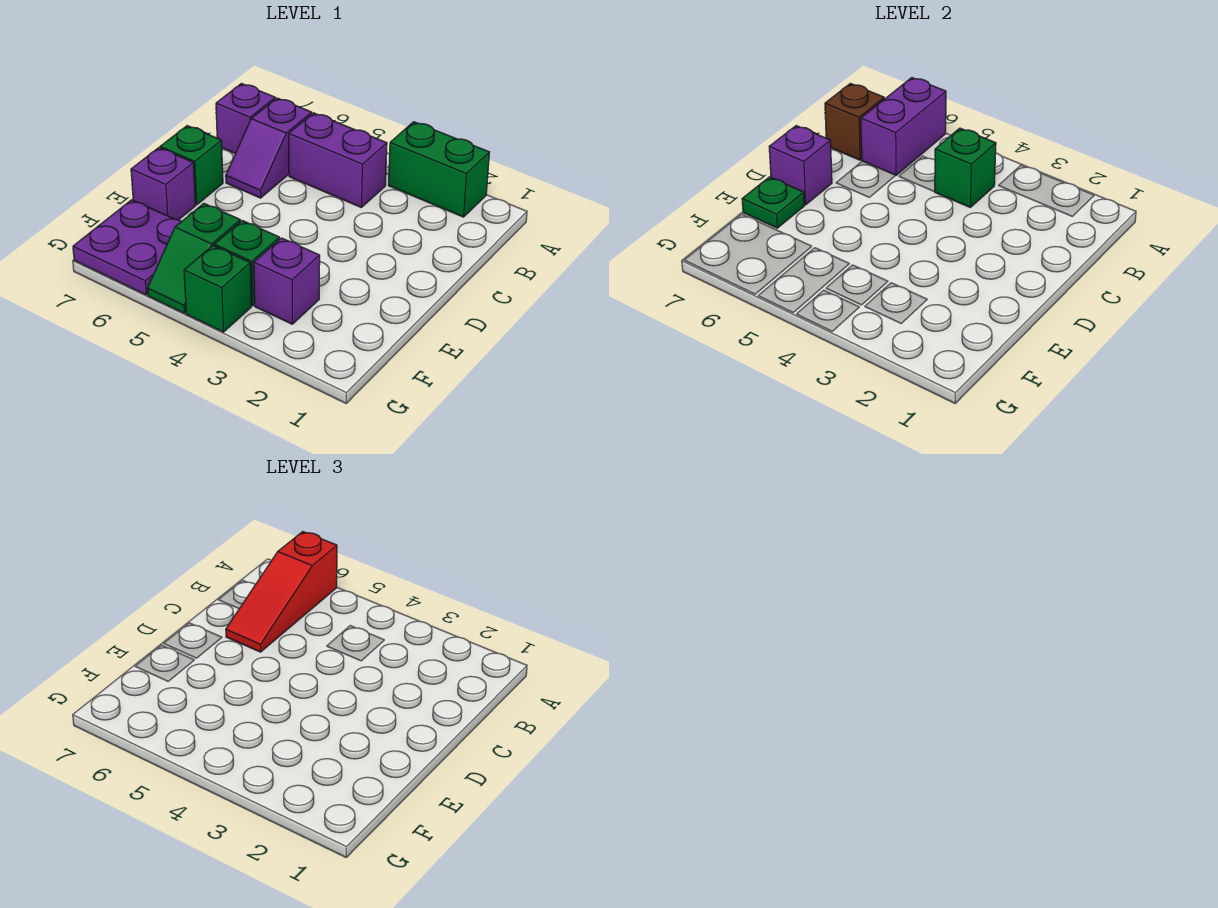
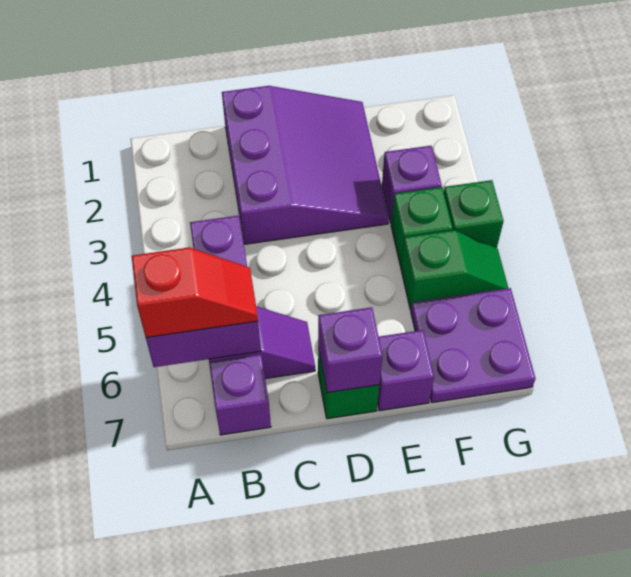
green brick A2:A3 level 1 -> none
red slope A6:C6 level 3 top A -> red slope A6:B6 level 3 top A
green brick B4 level 2 -> none
brown brick B7 level 2 -> none
none -> purple slope C1:E3 level 1 top C
green plate E7 level 2 -> none

